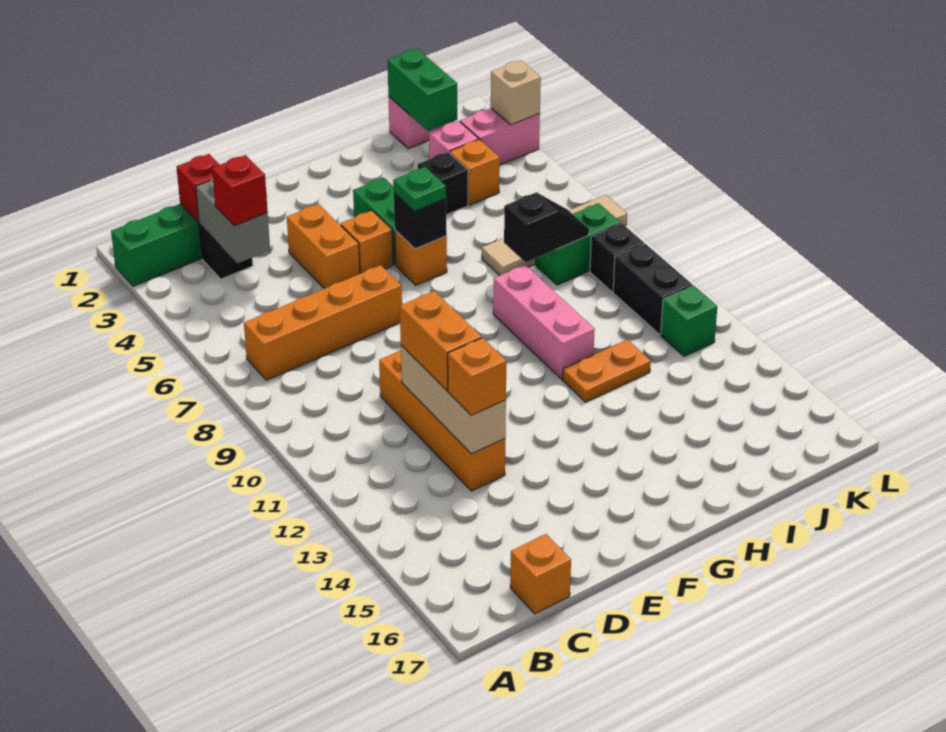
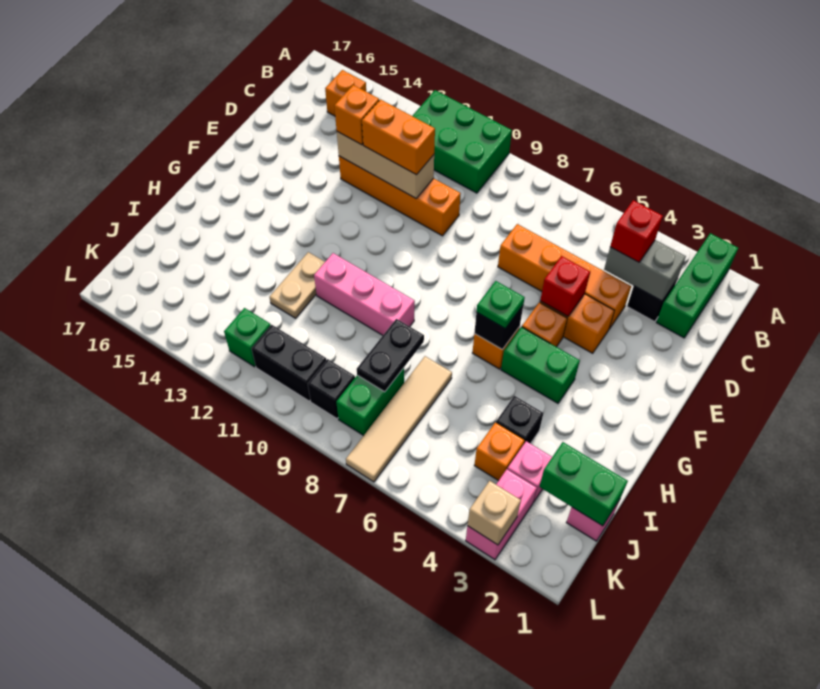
none -> green brick A10:B12 level 1
orange brick B7:E7 level 1 -> orange brick D4:D7 level 1
red brick C2 level 2 -> red brick E5 level 2
orange brick C17 level 1 -> orange brick B15 level 1
orange plate H12:I12 level 1 -> tan plate H12:I12 level 1
black slope I8:J8 level 2 top I -> black plate I8:J8 level 2

